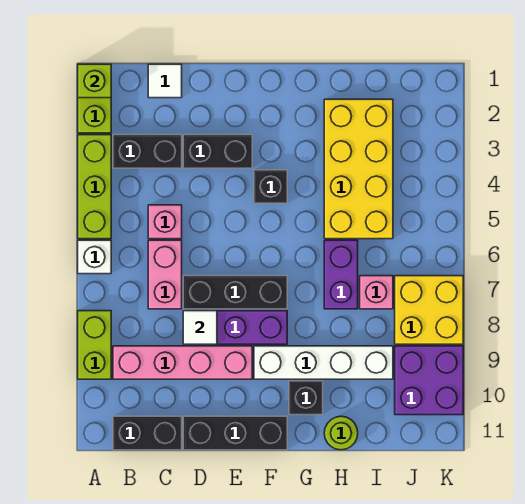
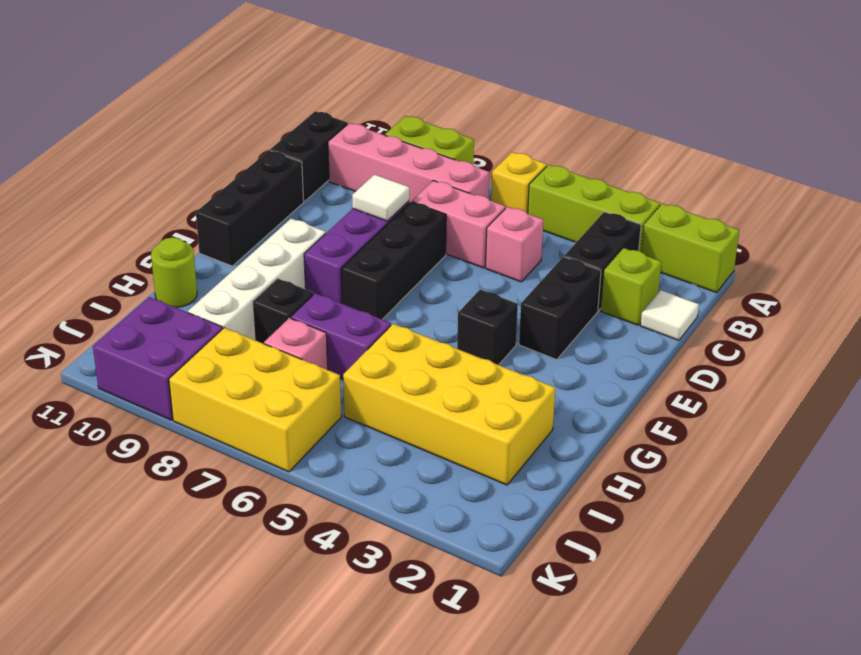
lime brick A1 level 2 -> lime brick C2 level 1
white brick A6 level 1 -> yellow brick A6 level 1
pink brick B9:E9 level 1 -> pink brick B7:B10 level 1
black brick G10 level 1 -> black brick H8 level 1
yellow brick J7:K8 level 1 -> yellow brick J6:K8 level 1

